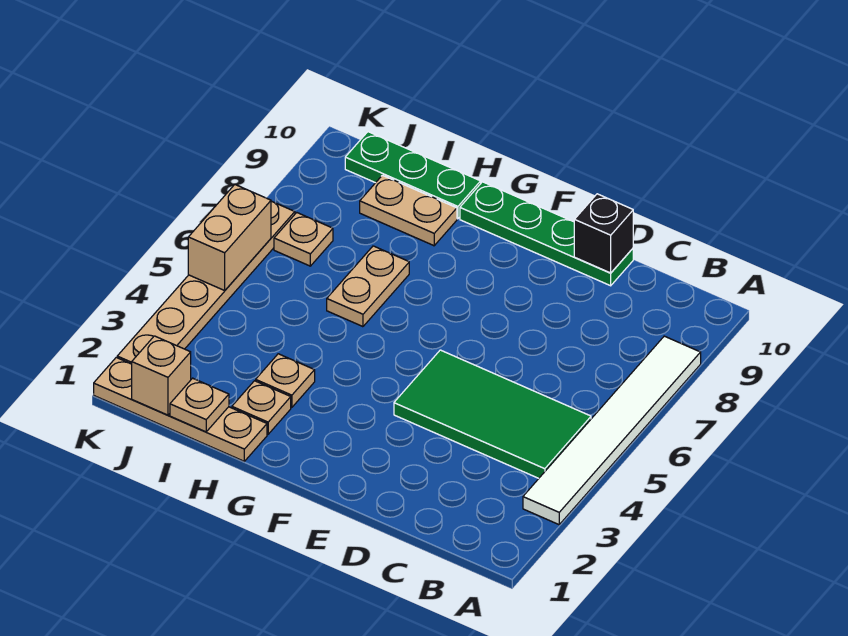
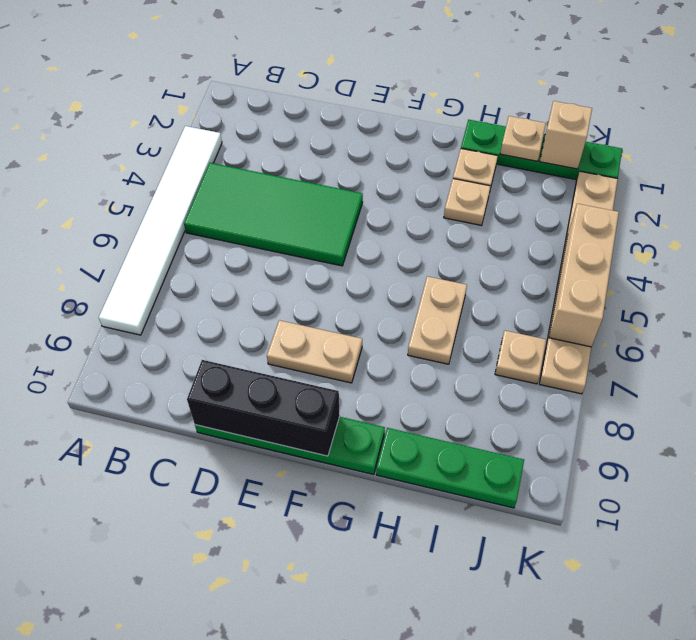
black brick D10 level 2 -> black brick D10:F10 level 2
tan plate H1:K1 level 1 -> green plate H1:K1 level 1
tan plate H9:I9 level 1 -> tan plate E8:F8 level 1
tan brick K5:K6 level 2 -> tan brick K4:K6 level 2

